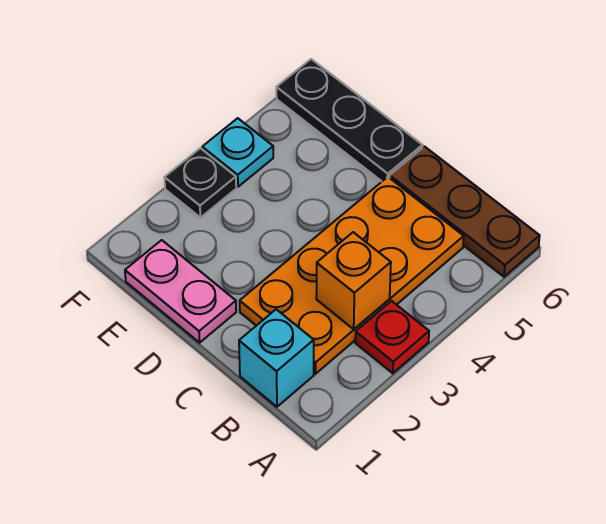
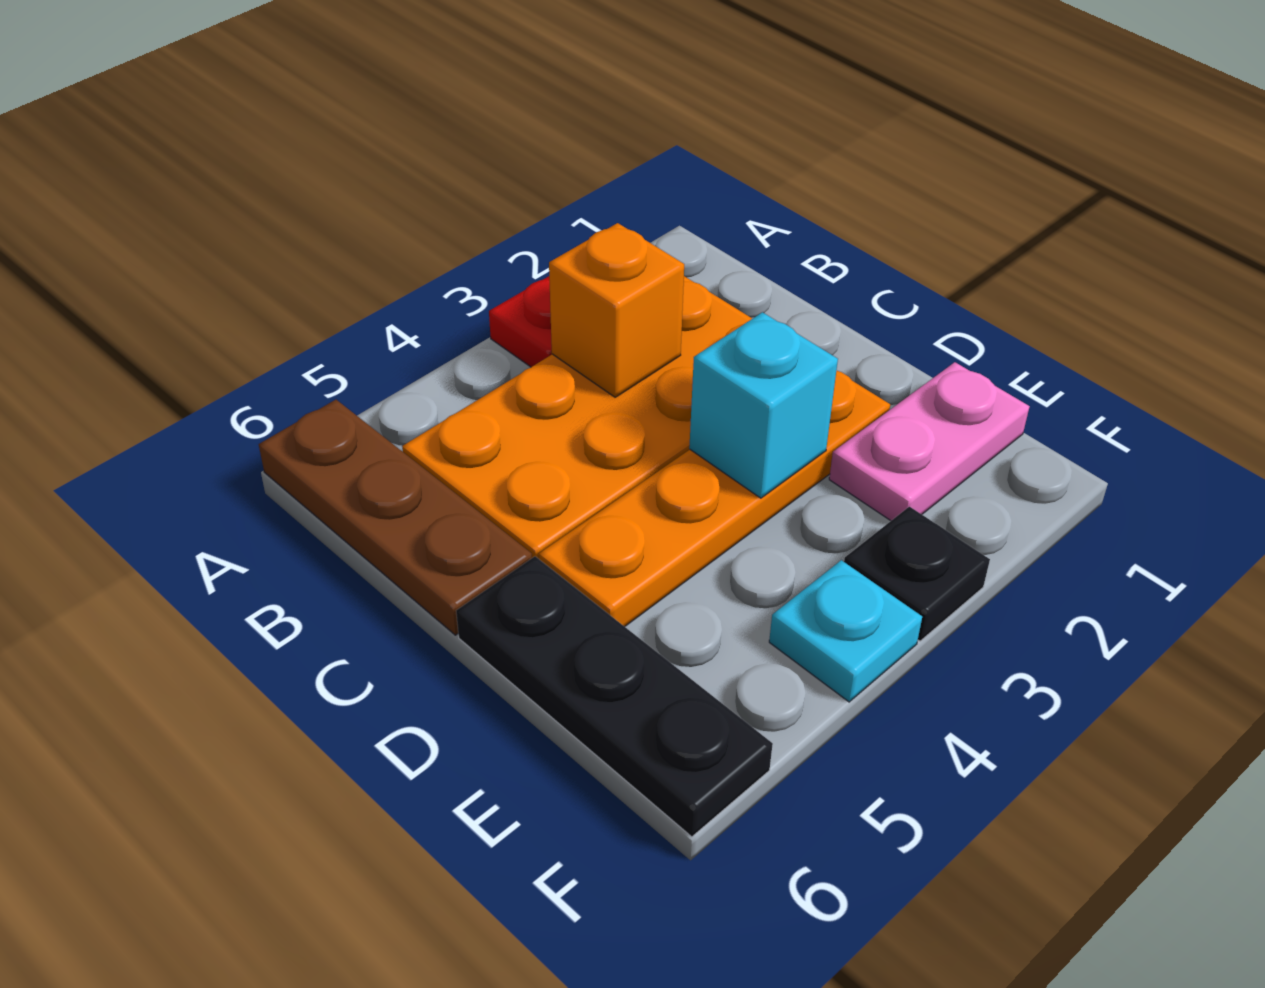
cyan brick B1 level 1 -> cyan brick D3 level 2
pink plate D1:E1 level 1 -> pink plate E1:E2 level 1
none -> orange plate D2:D5 level 1

